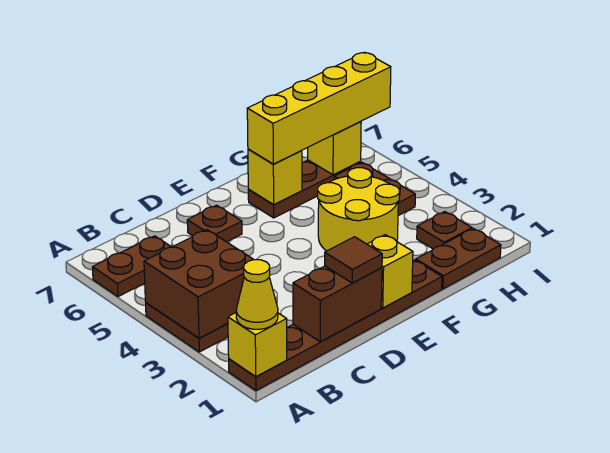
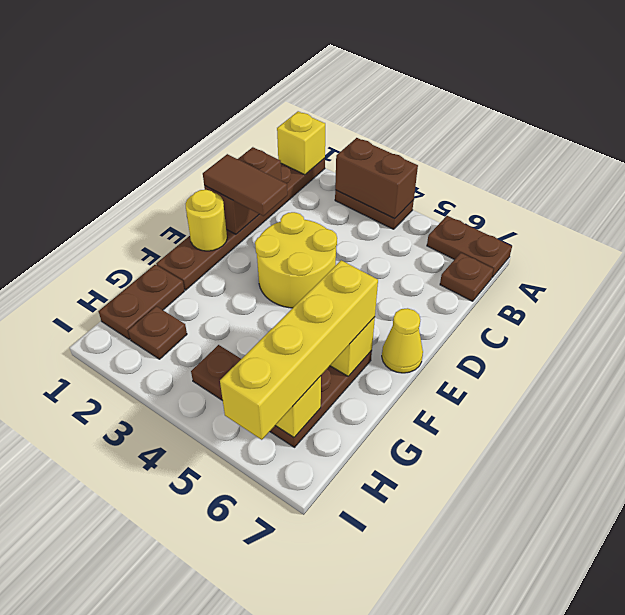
yellow cone A1 level 3 -> yellow cone E7 level 1
brown brick A3:B4 level 2 -> brown brick A3:A4 level 2
brown plate A6:B6 level 1 -> brown plate A6:A7 level 1
brown tile D1 level 3 -> brown tile D1:D2 level 3
brown plate D6 level 1 -> brown plate B7 level 1
yellow brick E1 level 2 -> yellow round brick E1 level 2
yellow round brick F3:G4 level 1 -> yellow round brick D3:E4 level 1

